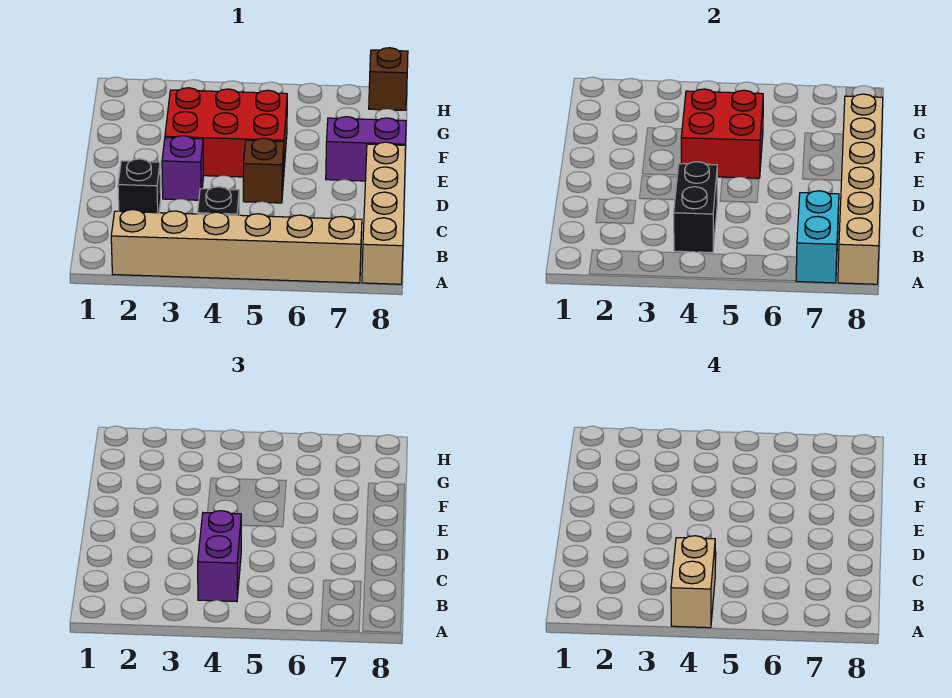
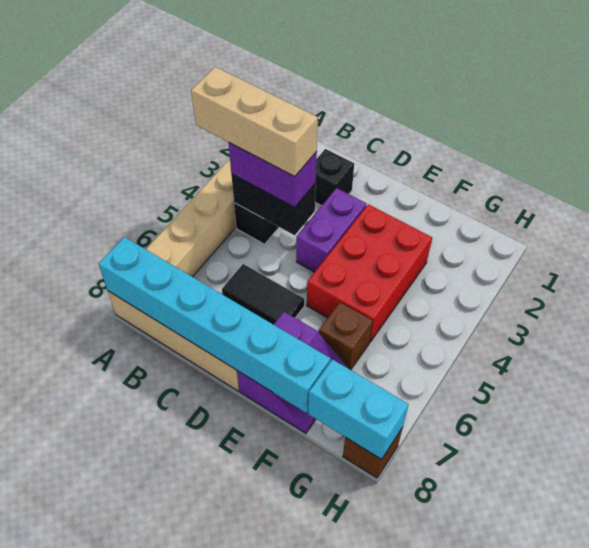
tan brick A4:B4 level 4 -> tan brick A4:C4 level 4
cyan brick A7:B7 level 2 -> cyan brick G8:H8 level 2
tan brick A8:F8 level 2 -> cyan brick A8:F8 level 2
none -> black tile C6:D6 level 1
purple brick D3 level 1 -> purple brick D3:D4 level 1
brown brick D5 level 1 -> brown brick F6 level 1
red brick E4:F5 level 2 -> none

